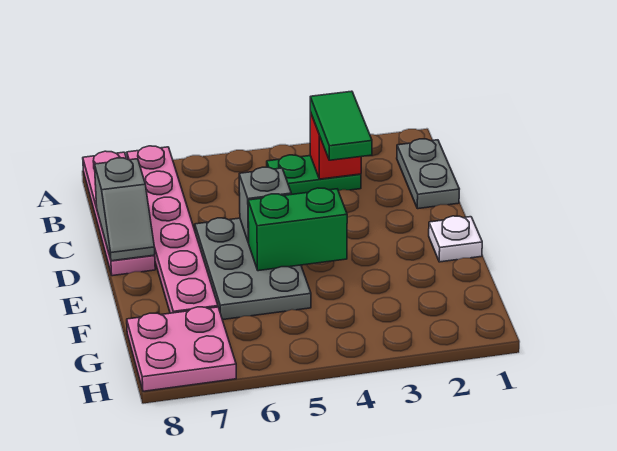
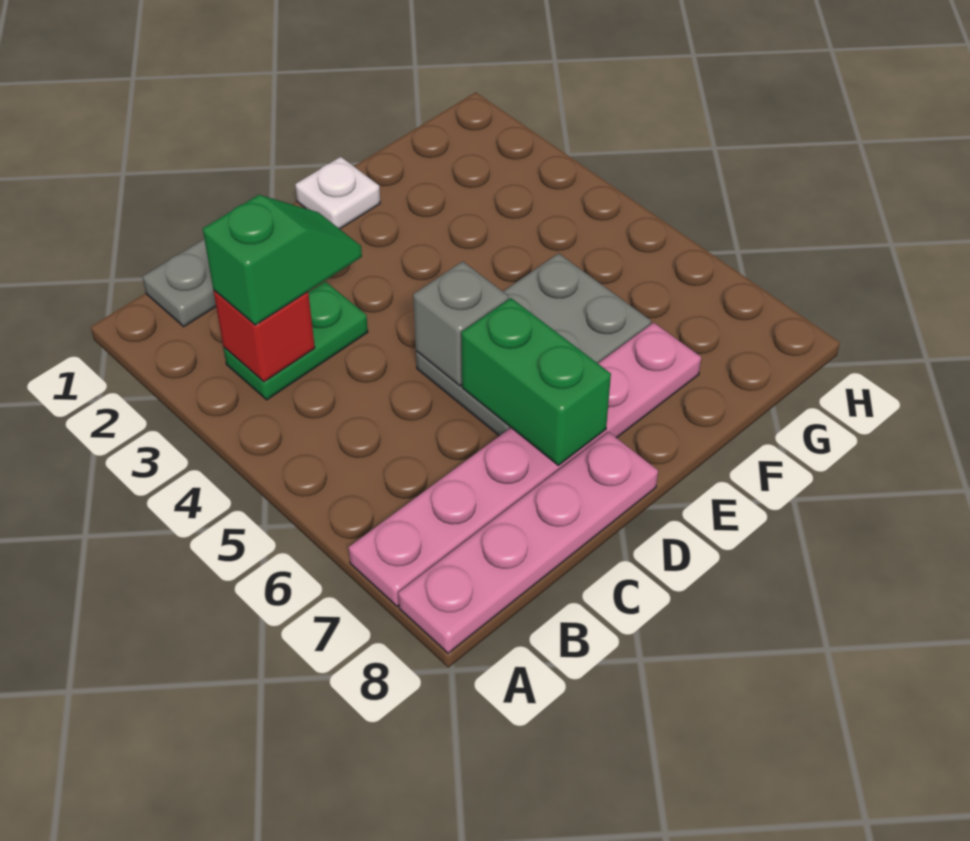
green plate B3:B4 level 1 -> green plate B3:C3 level 1
green tile B3:C3 level 3 -> green slope B3:C3 level 3 top B
grey slope C8:D8 level 2 top C -> none
green brick E4:E5 level 2 -> green brick D6:D7 level 2
pink plate G7:H8 level 1 -> none

